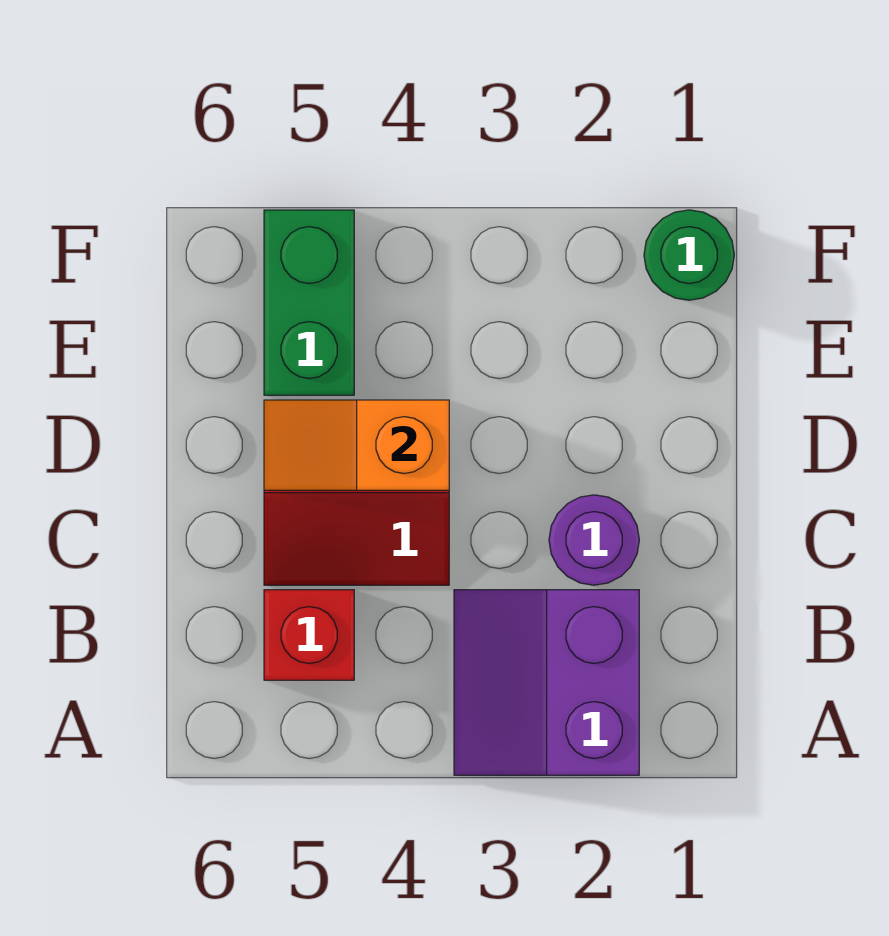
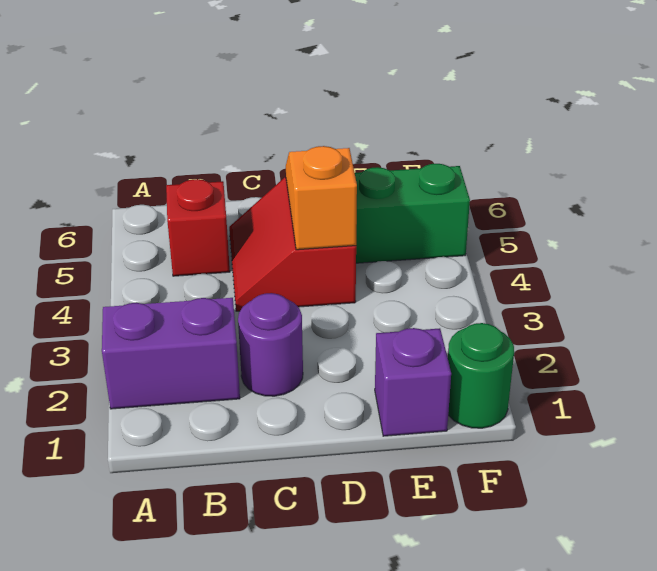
none -> purple brick E1 level 1

